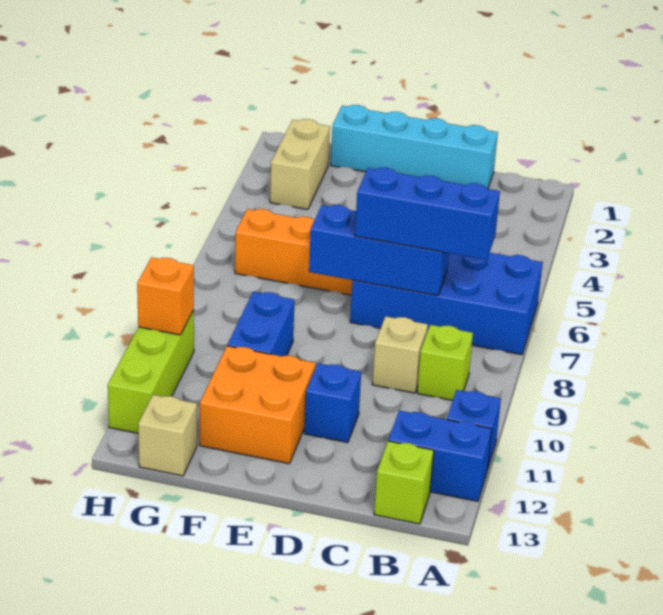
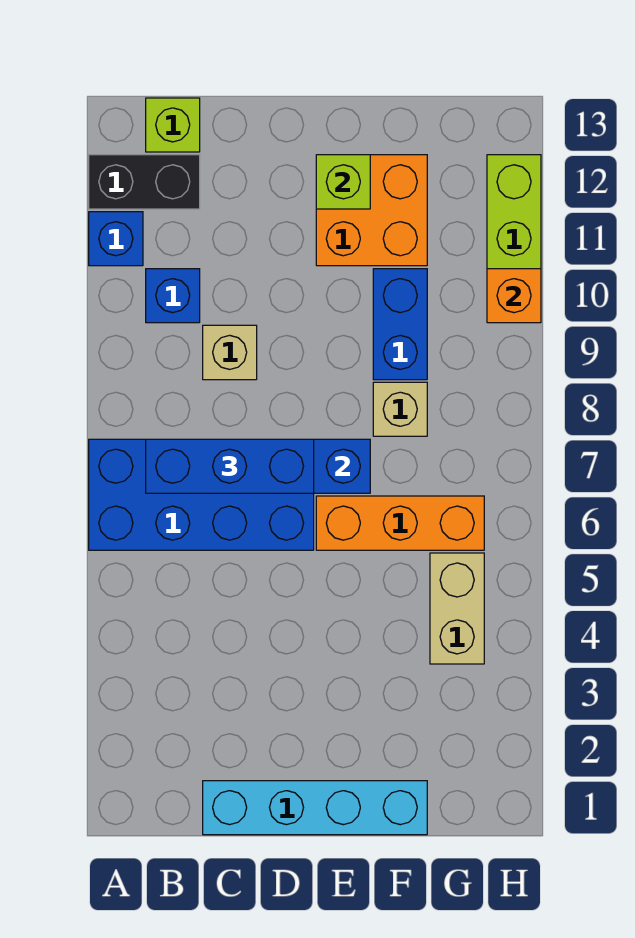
blue brick A12:B12 level 1 -> black brick A12:B12 level 1
lime brick B9 level 1 -> lime brick E12 level 2
blue brick D11 level 1 -> blue brick B10 level 1
tan brick G2:G3 level 1 -> tan brick G4:G5 level 1
tan brick G13 level 1 -> tan brick F8 level 1

